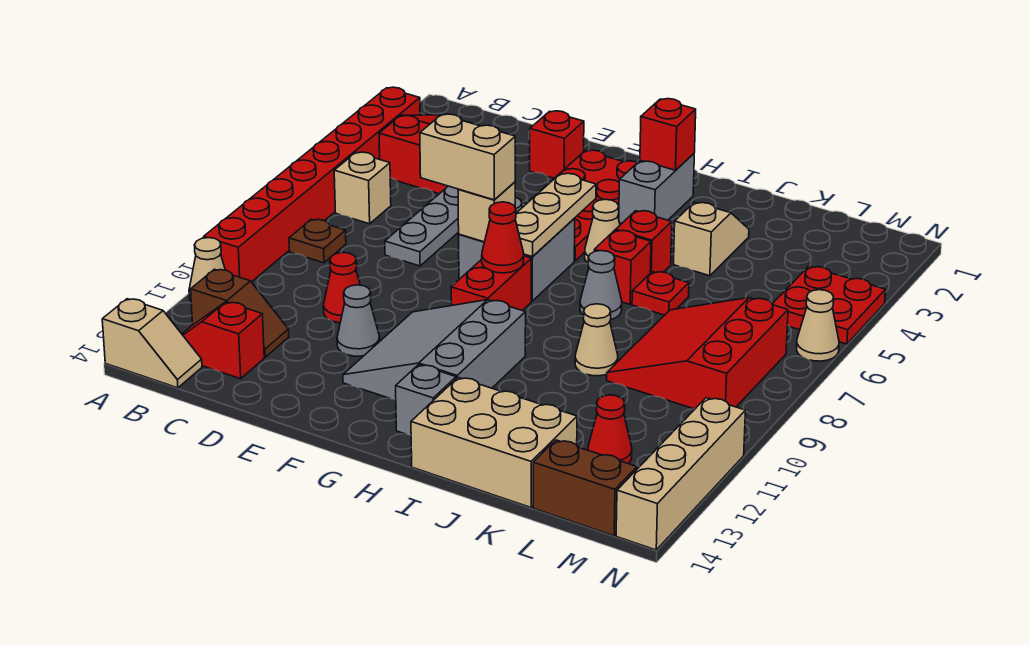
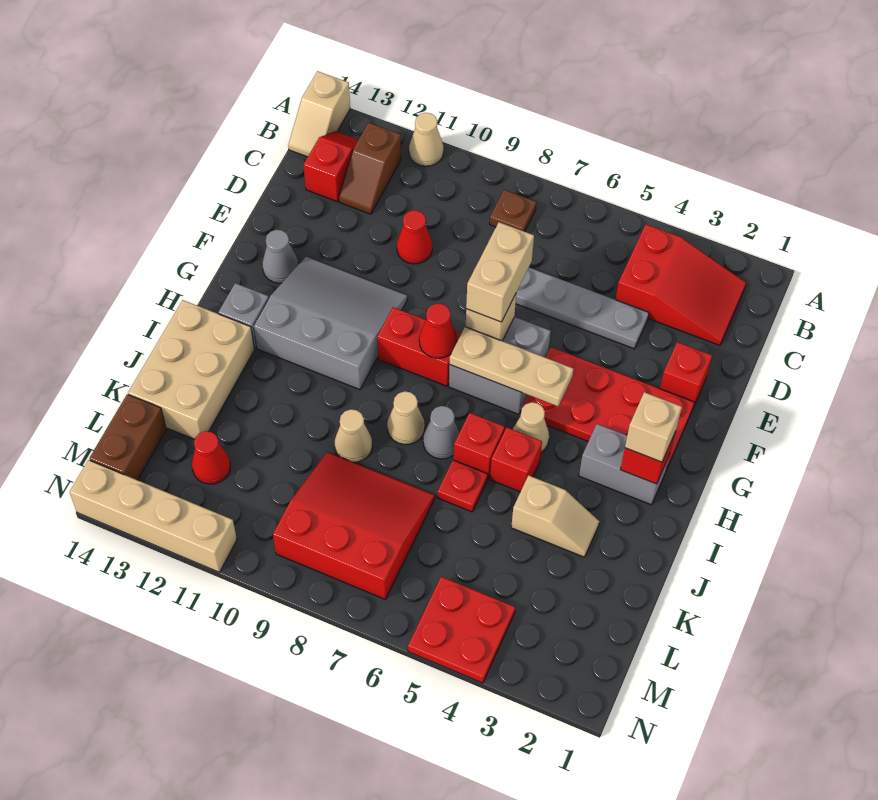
red brick A3:A10 level 1 -> none
tan brick B6 level 1 -> tan brick H2 level 3
grey cone E11 level 1 -> grey cone F13 level 1
tan cone N6 level 1 -> tan cone I8 level 1

